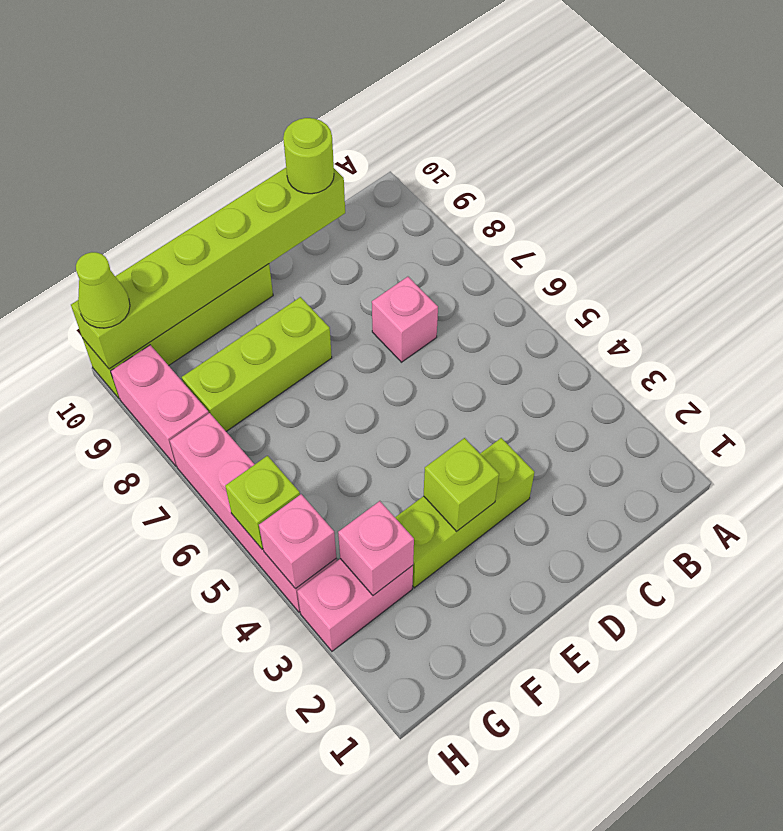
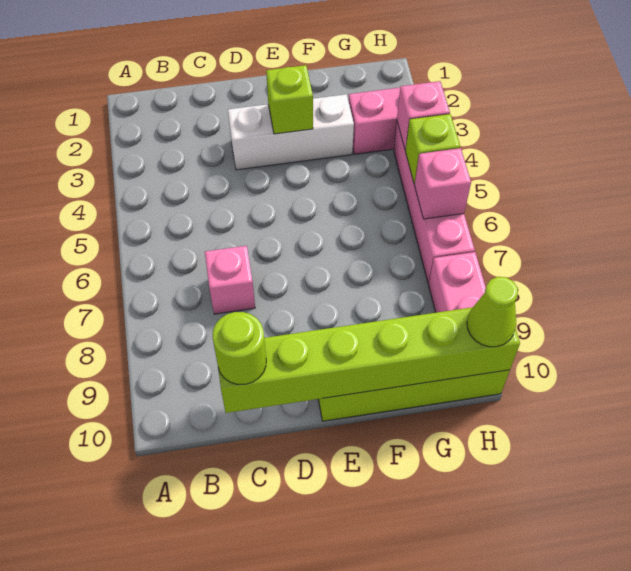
lime brick D3:F3 level 1 -> white brick D3:F3 level 1
lime brick E8:G8 level 1 -> none
pink brick G3 level 2 -> pink brick H6 level 2

